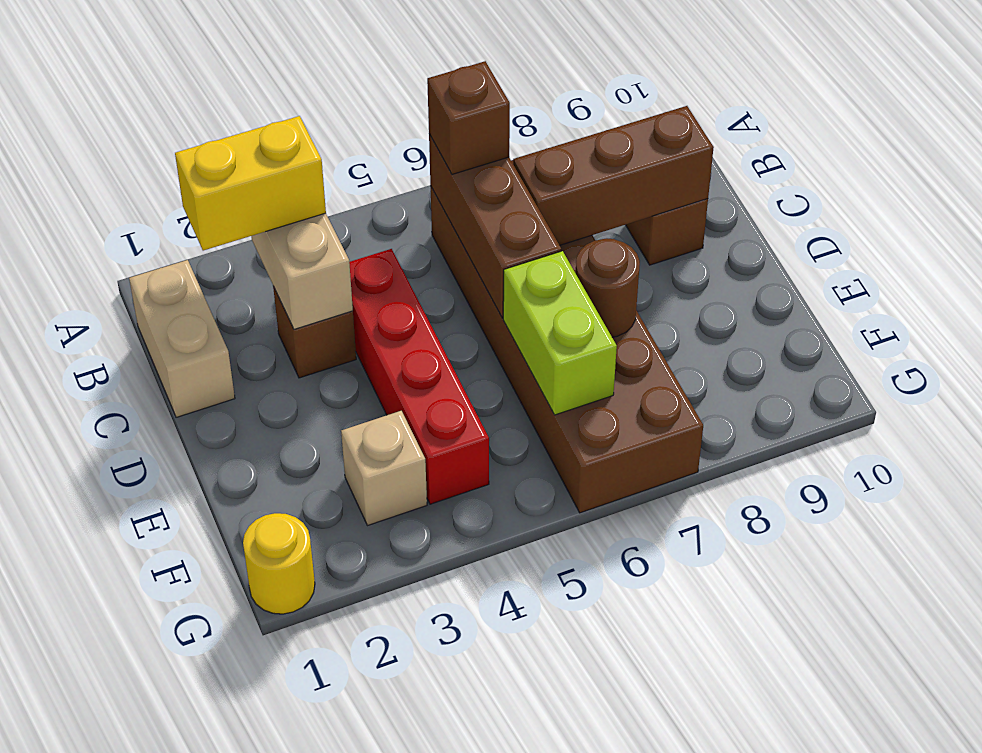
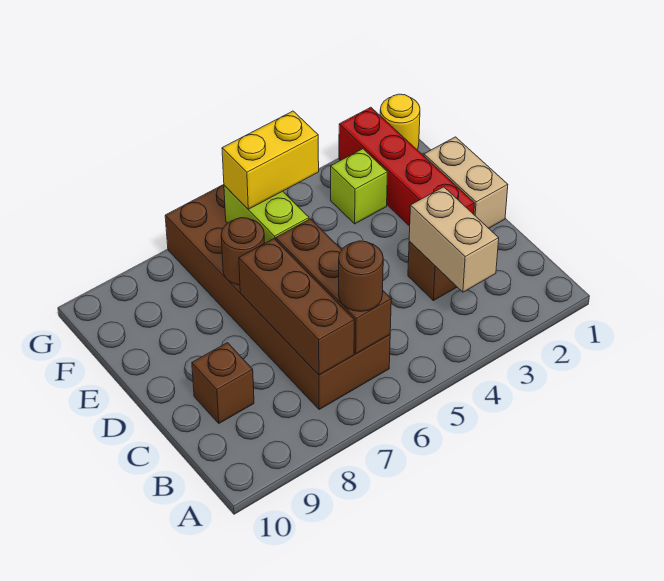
tan brick B1:C1 level 1 -> tan brick D1:E1 level 1
yellow brick B2:B3 level 3 -> yellow brick F5:F6 level 3
brown brick B6 level 3 -> brown round brick B6 level 3
red brick C4:F4 level 1 -> red brick D2:G2 level 1
brown brick C7:C9 level 2 -> brown brick B7:D7 level 2
tan brick F3 level 1 -> lime brick F3 level 1

